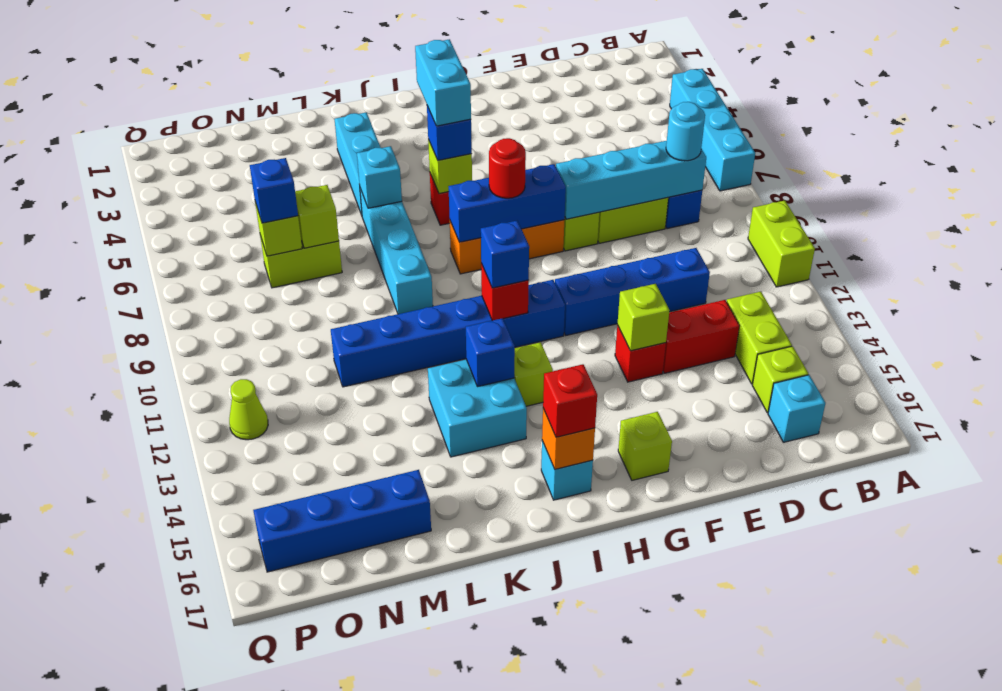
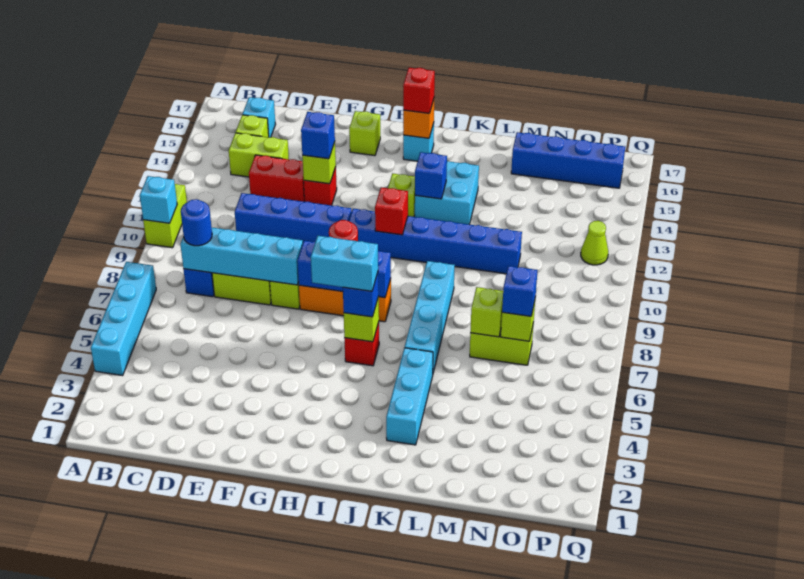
cyan round brick C8 level 3 -> blue round brick C8 level 3
lime brick C13:C14 level 1 -> lime brick C14:D14 level 1
cyan brick I5:I6 level 4 -> cyan brick H6:I6 level 4
blue brick I11 level 3 -> blue brick F13 level 3
cyan brick K6 level 2 -> cyan brick A10 level 2

